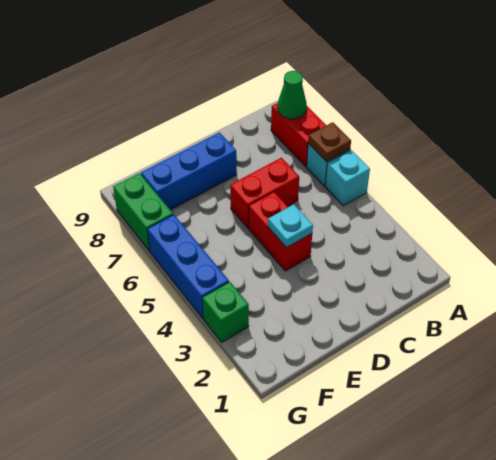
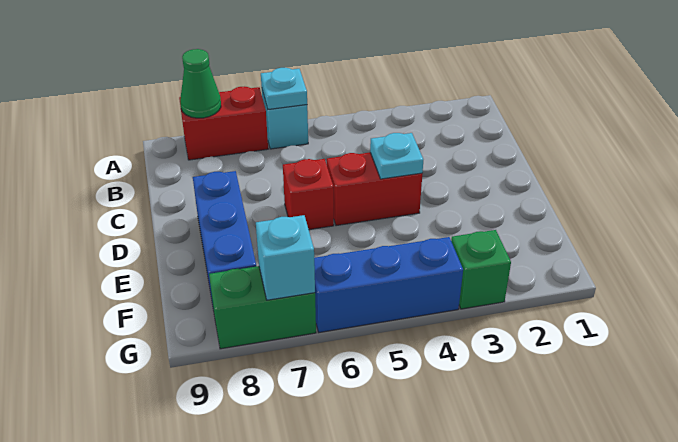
cyan brick A5 level 1 -> cyan brick G7 level 2
brown plate A6 level 2 -> cyan plate A6 level 2
red brick C6:D6 level 1 -> red brick D6 level 1

